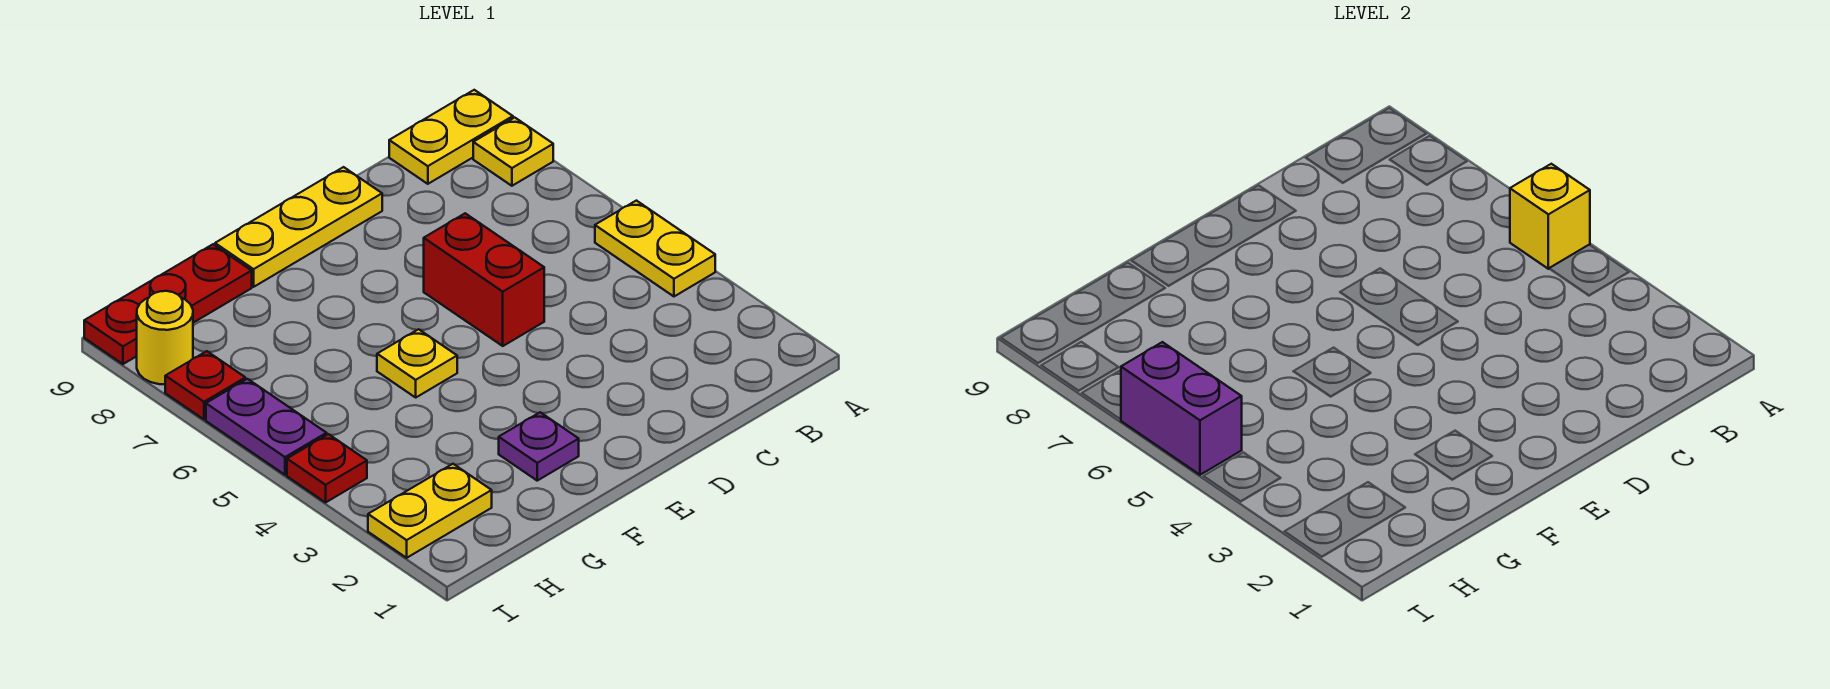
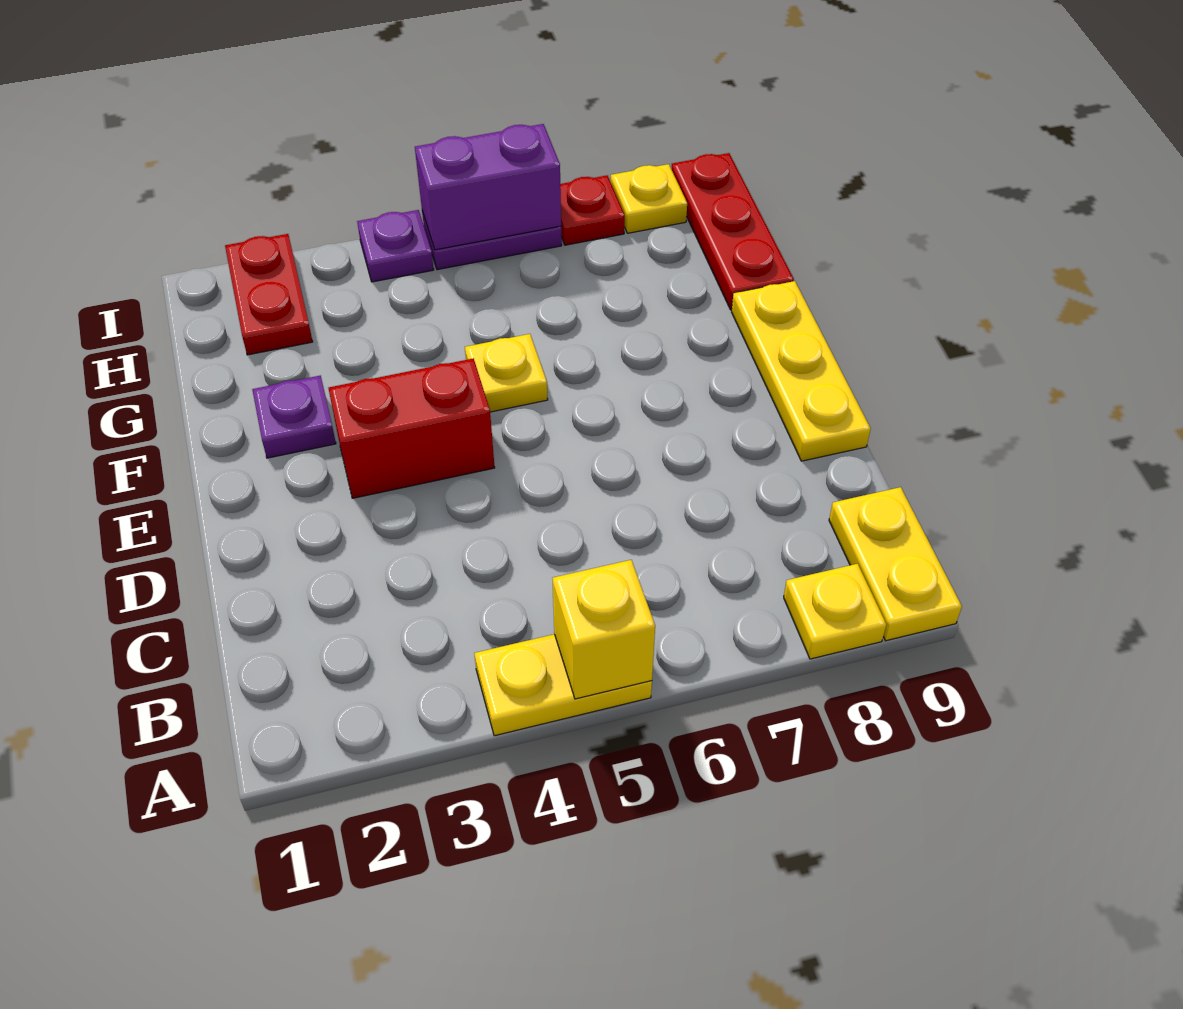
red brick D5:D6 level 1 -> red brick E3:E4 level 1
yellow plate H2:I2 level 1 -> red plate H2:I2 level 1
red plate I4 level 1 -> purple plate I4 level 1
yellow round brick I8 level 1 -> yellow plate I8 level 1

